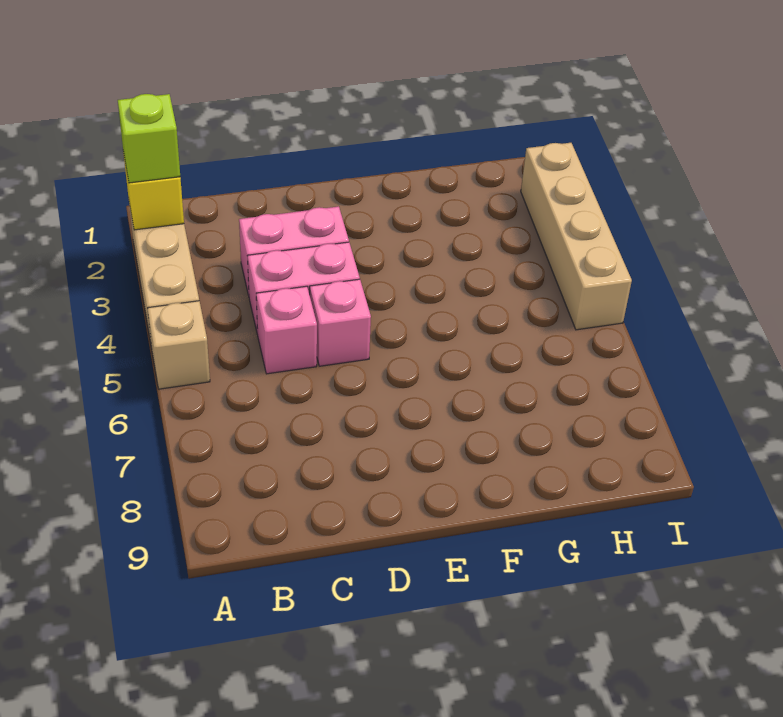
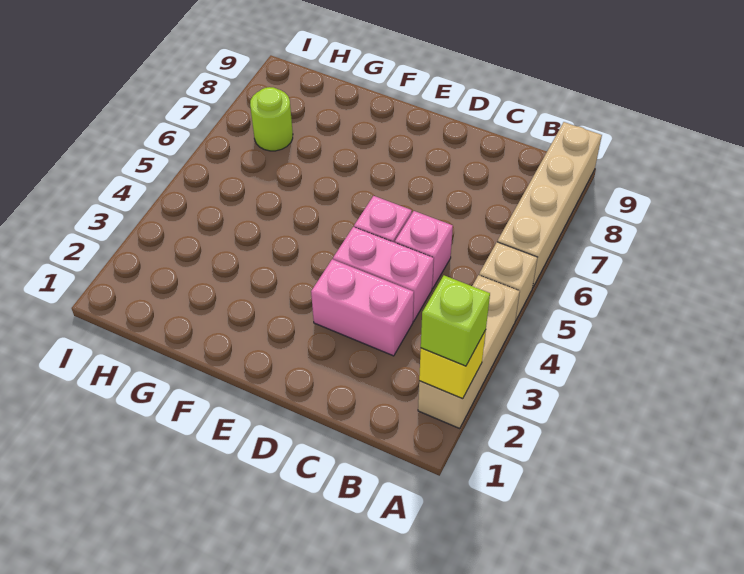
none -> lime round brick H7 level 1
tan brick I2:I5 level 1 -> tan brick A6:A9 level 1

